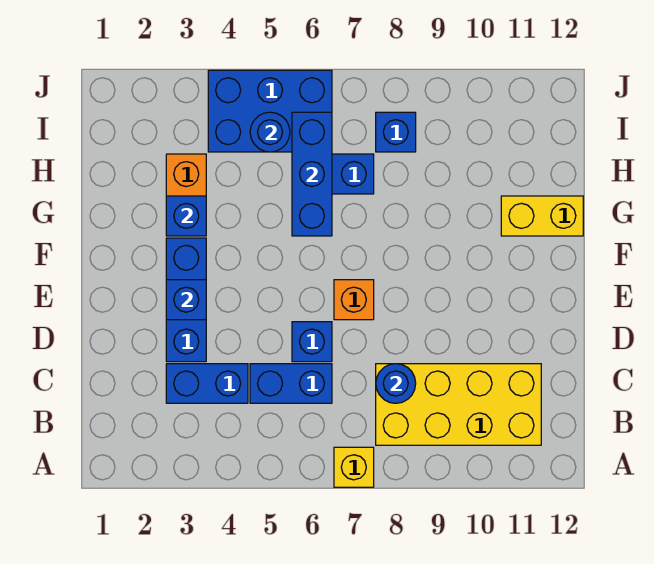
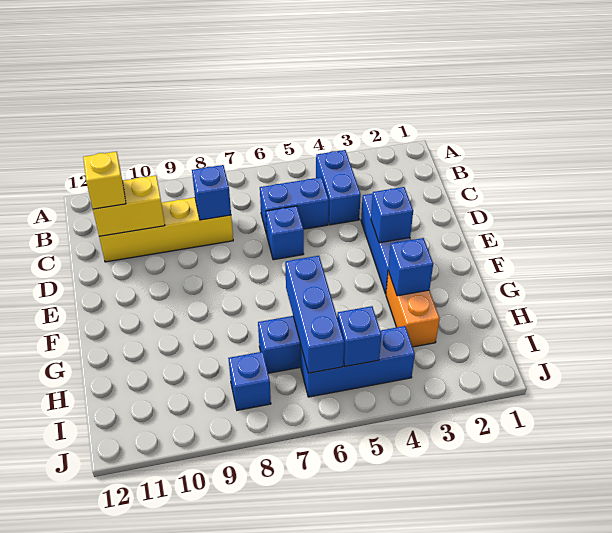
yellow brick A7 level 1 -> yellow brick C11 level 3
yellow brick B8:C11 level 1 -> yellow brick C8:C11 level 1
blue brick C3:C4 level 1 -> blue brick B4:C4 level 1
blue round brick C8 level 2 -> blue brick C8 level 2
orange brick E7 level 1 -> none
yellow brick G11:G12 level 1 -> yellow brick C10:C11 level 2
blue brick I4:J6 level 1 -> blue brick I4:I6 level 1
blue round brick I5 level 2 -> blue brick I5 level 2

